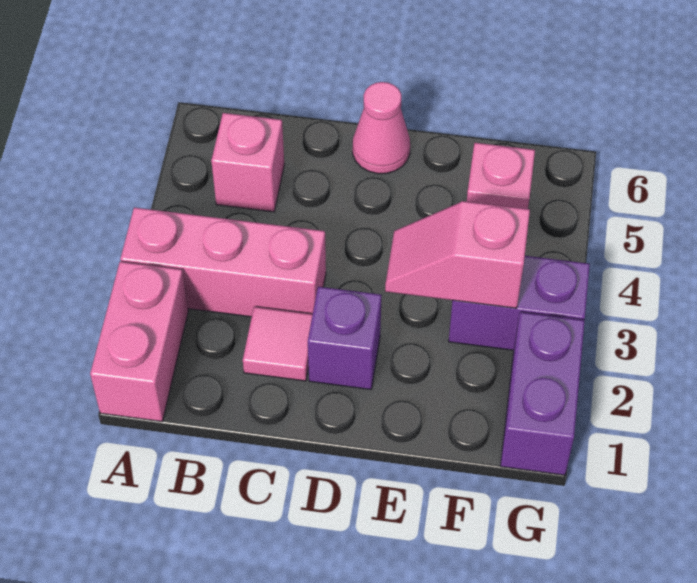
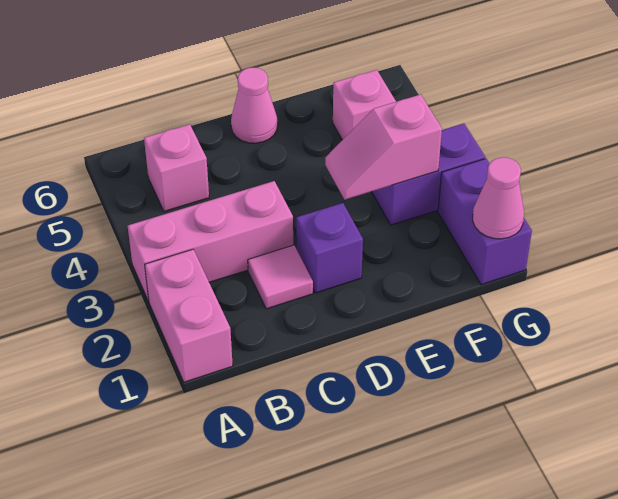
none -> pink cone G1 level 2

